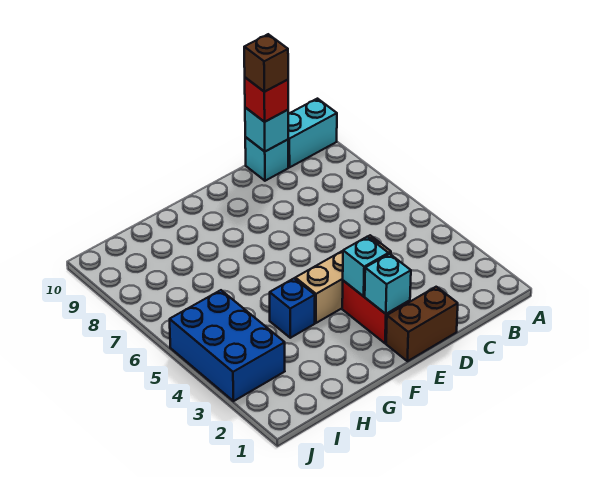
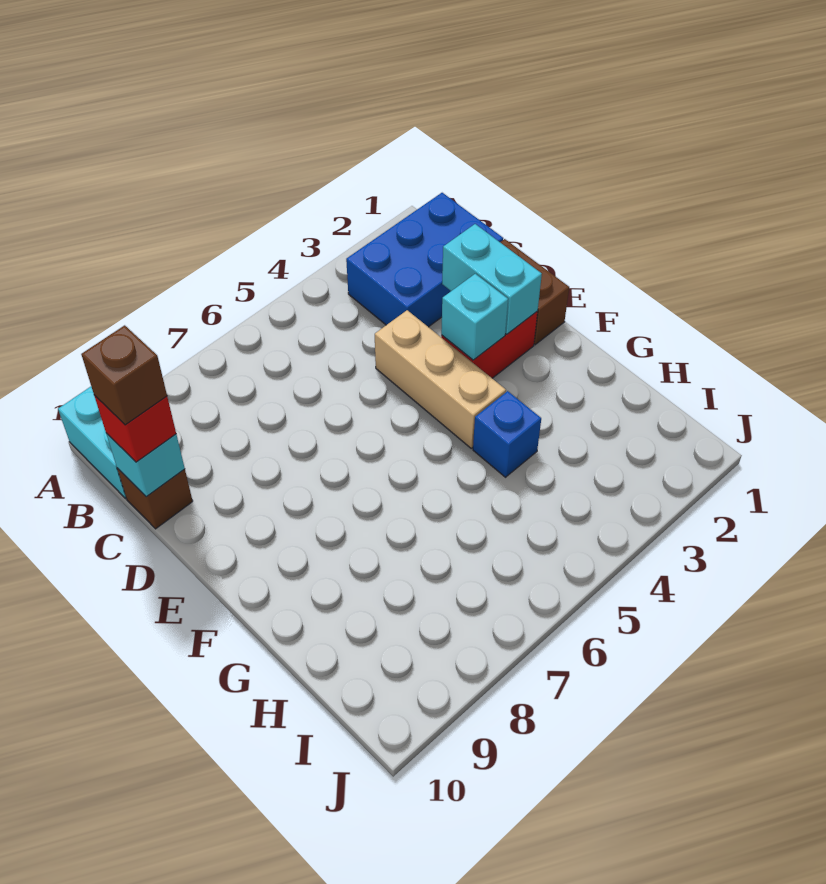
cyan brick C10 level 1 -> brown brick C10 level 1
cyan brick E2 level 2 -> cyan brick D2:E2 level 2
blue brick I3:J5 level 1 -> blue brick B1:C3 level 1

